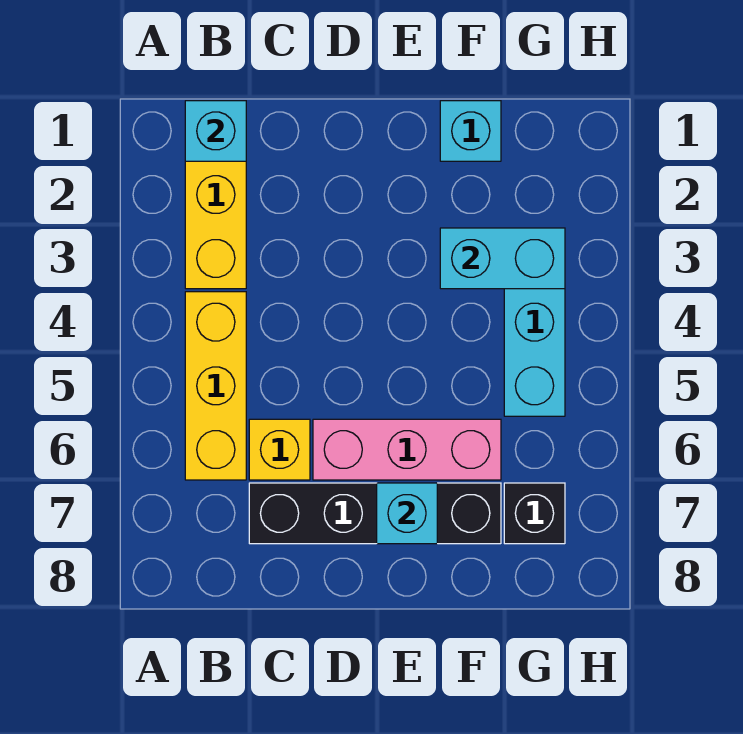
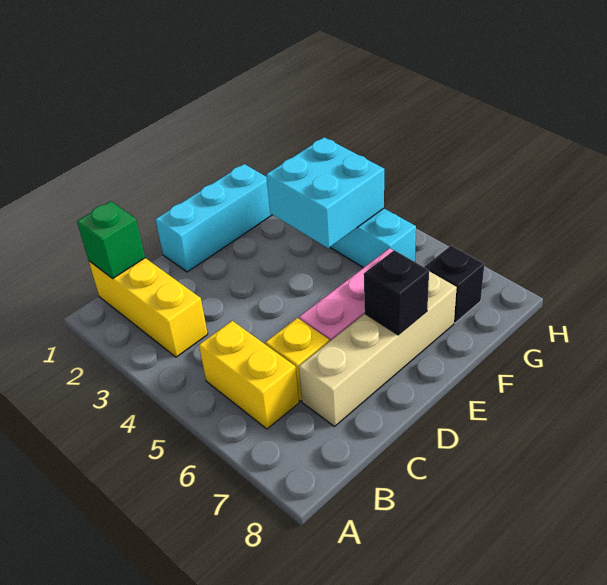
cyan brick B1 level 2 -> green brick B1 level 2
yellow brick B4:B6 level 1 -> yellow brick B5:B6 level 1
black brick C7:F7 level 1 -> tan brick C7:F7 level 1
cyan brick E7 level 2 -> black brick E7 level 2
cyan brick F1 level 1 -> cyan brick D1:F1 level 1
cyan brick F3:G3 level 2 -> cyan brick F3:G4 level 2

